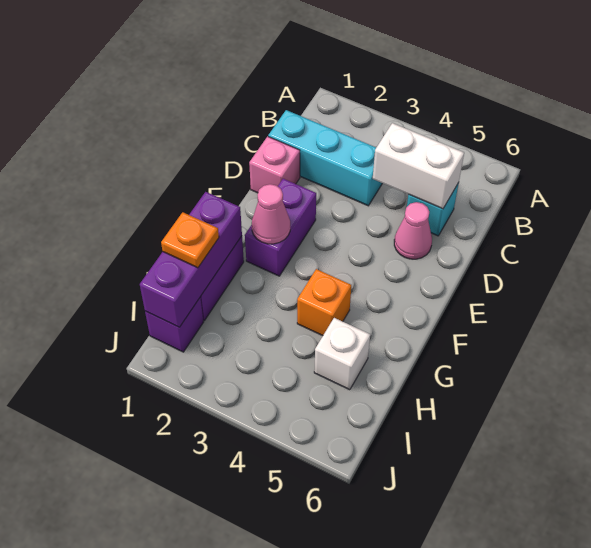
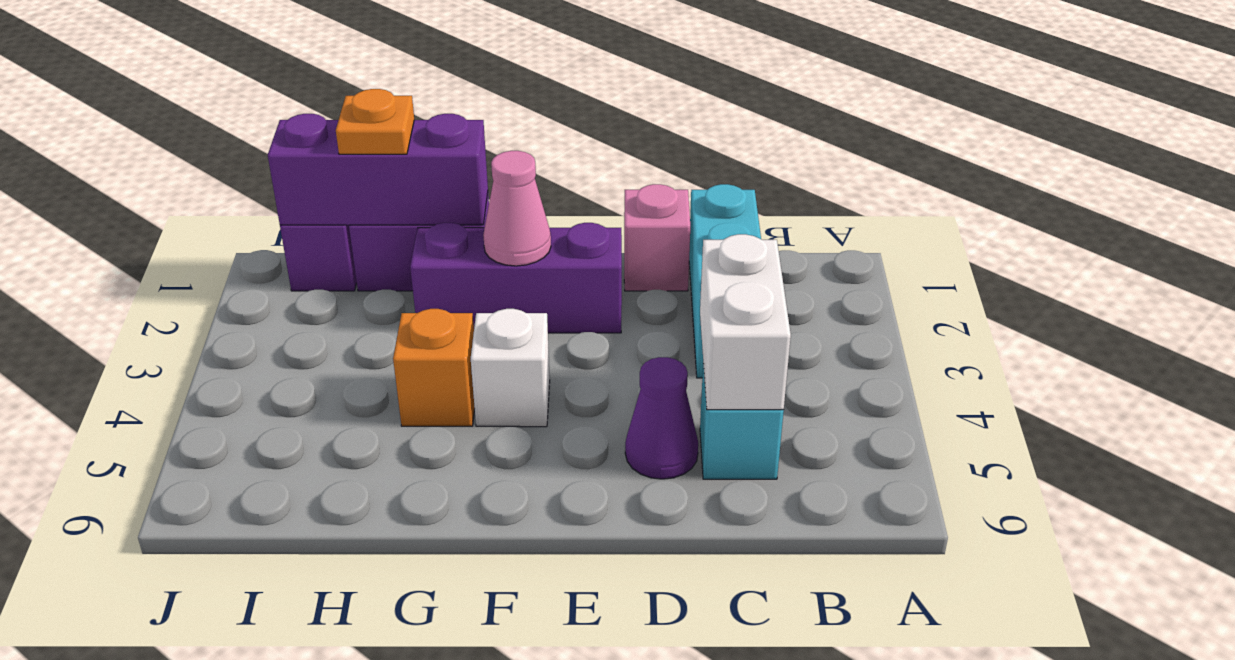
pink cone D5 level 1 -> purple cone D5 level 1
purple brick E2:F2 level 1 -> purple brick E2:G2 level 1
white brick H5 level 1 -> white brick F4 level 1

